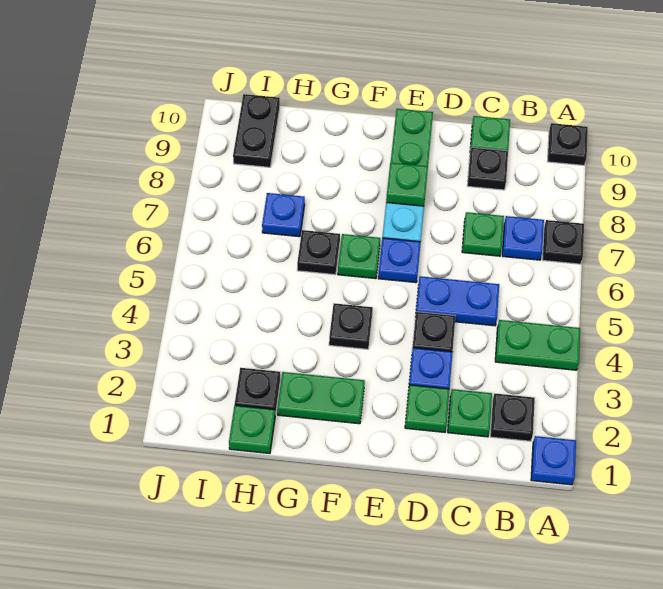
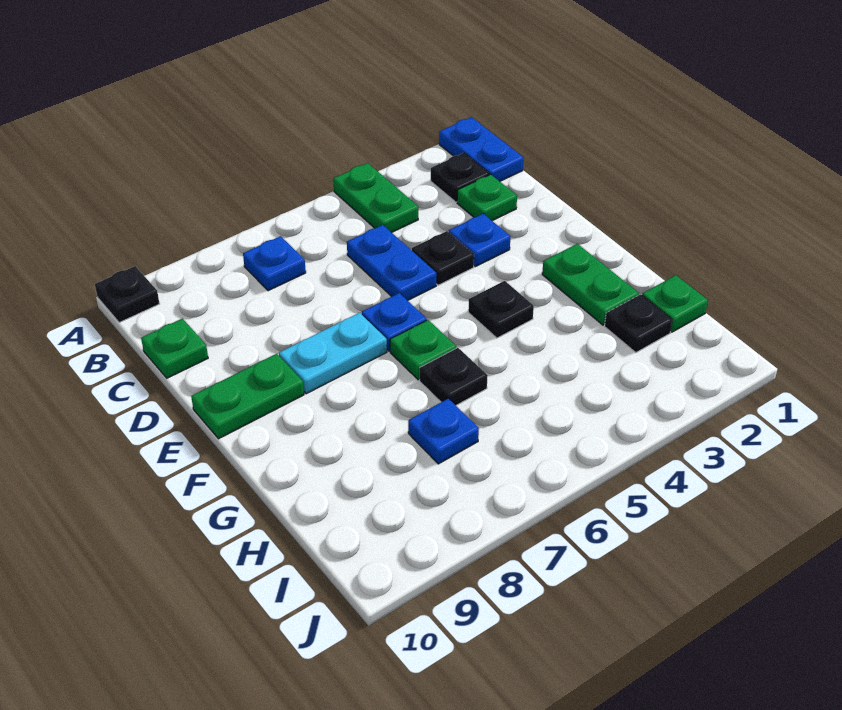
blue plate A1 level 1 -> blue plate A1:B1 level 1
black plate A7 level 1 -> none
green plate C7 level 1 -> none
black plate C9 level 1 -> none
green plate D2 level 1 -> none
green plate E8 level 2 -> none
black plate I9:I10 level 1 -> none

